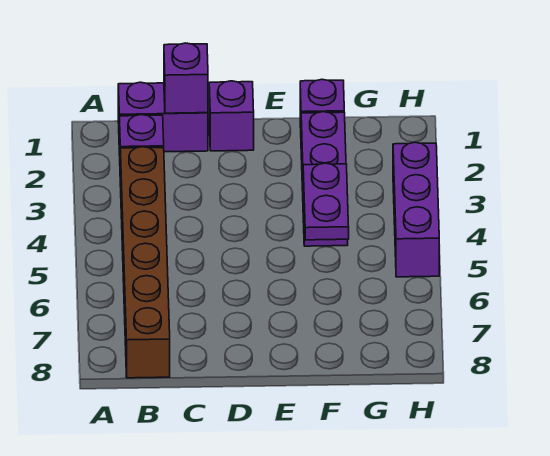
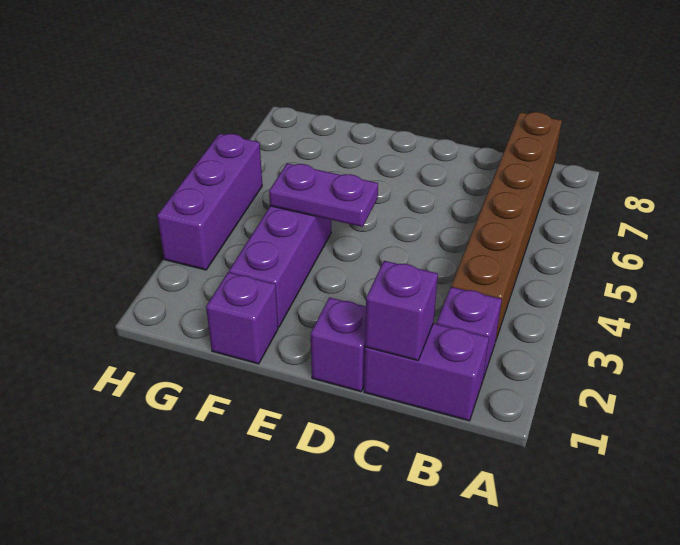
purple plate F4:F5 level 2 -> purple plate E4:F4 level 2

